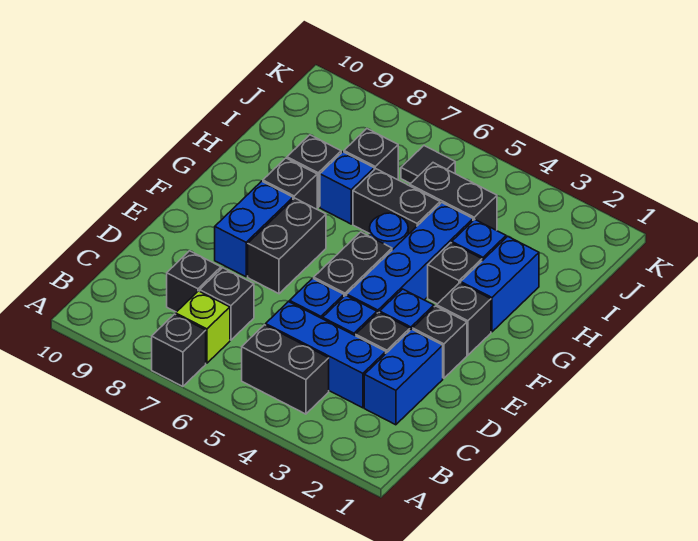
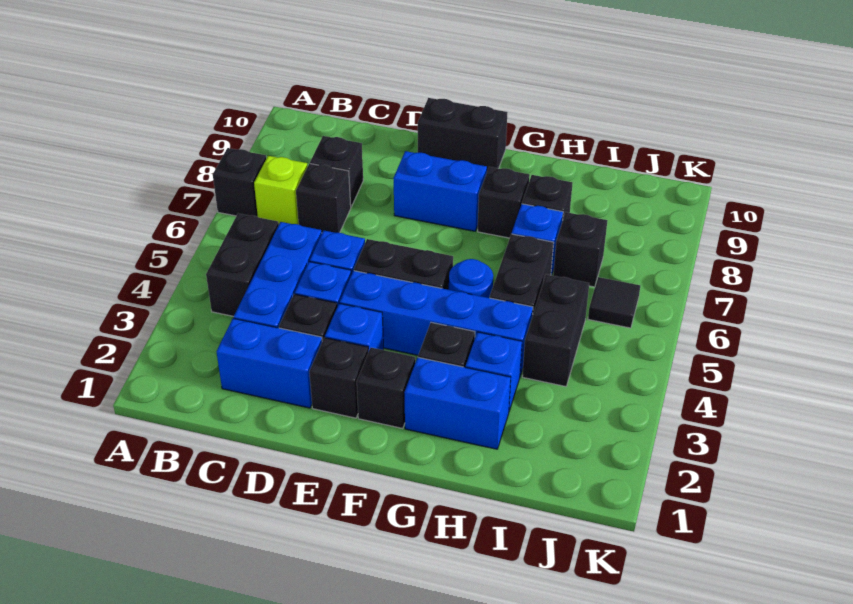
black brick E7:F7 level 1 -> black brick E10:F10 level 1

